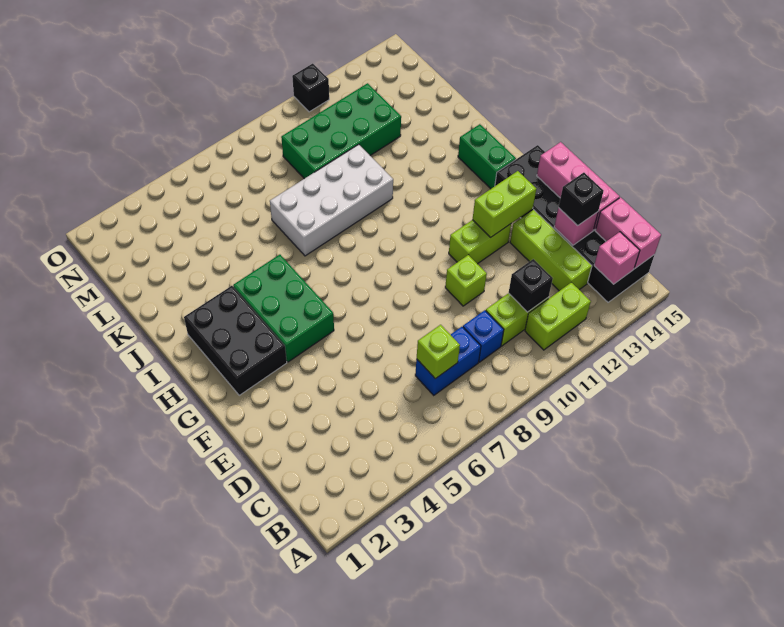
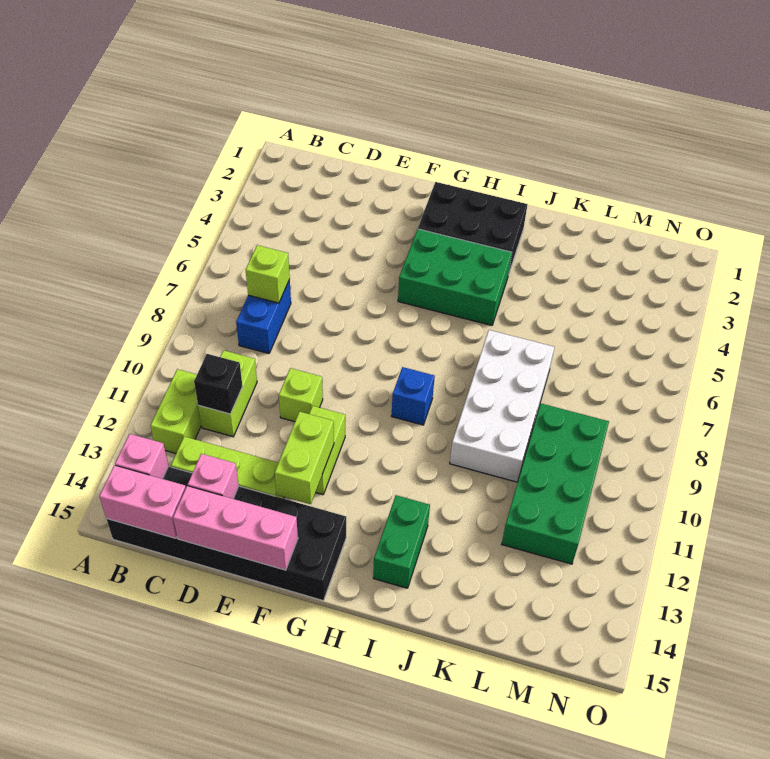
blue brick C9 level 1 -> blue brick H9 level 1
black brick D14 level 3 -> none
green brick H14:I14 level 1 -> green brick I13:I14 level 1
black brick O11 level 1 -> none

